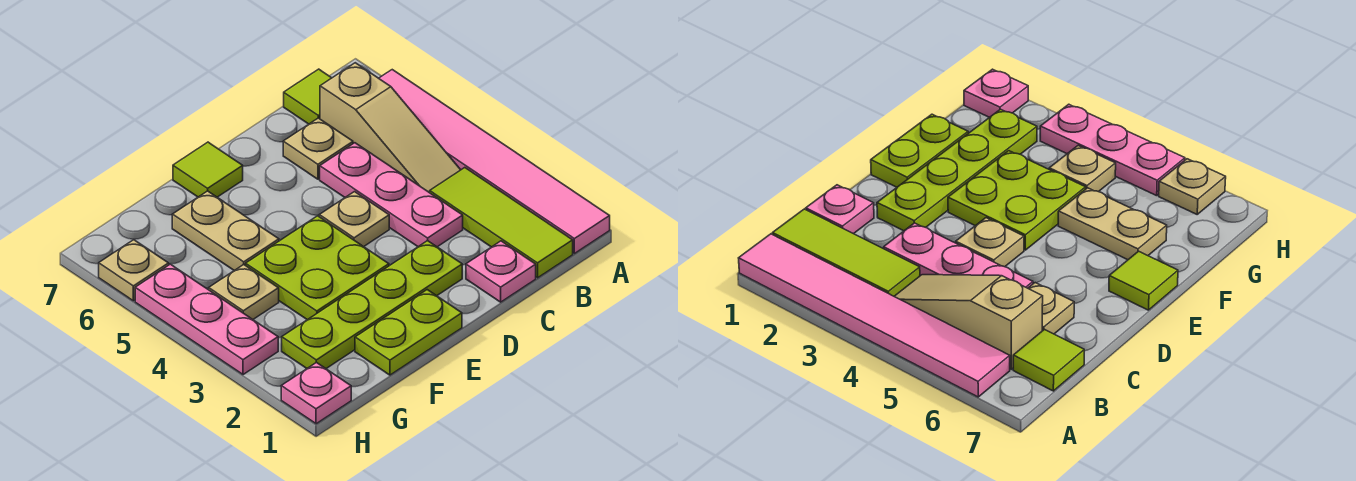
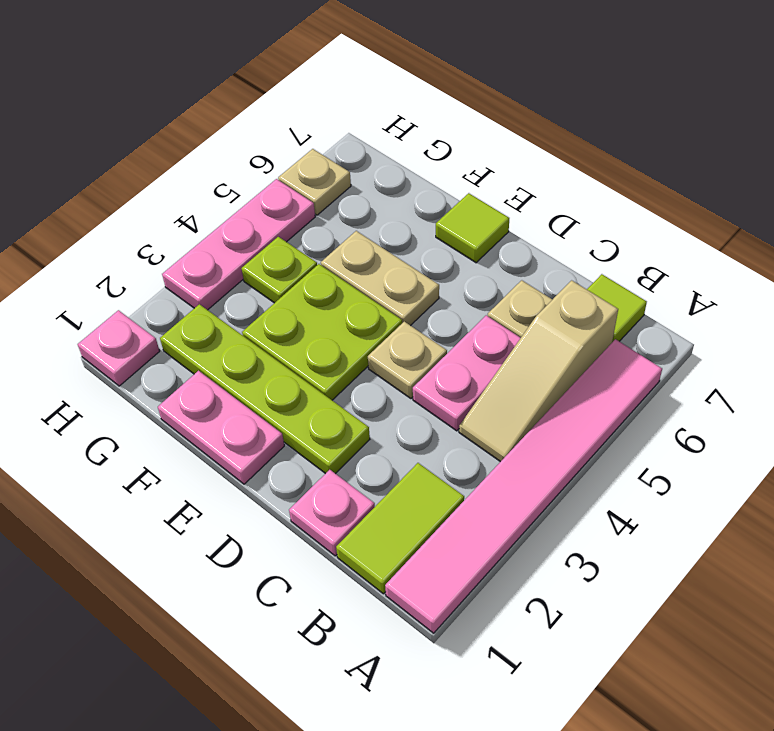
lime tile B1:B3 level 1 -> lime tile B1:B2 level 1
pink plate C3:C5 level 1 -> pink plate C4:C5 level 1
lime plate E1:F1 level 1 -> pink plate E1:F1 level 1
tan plate F5:F6 level 1 -> tan plate E5:F5 level 1
tan plate G4 level 1 -> lime plate G4 level 1

